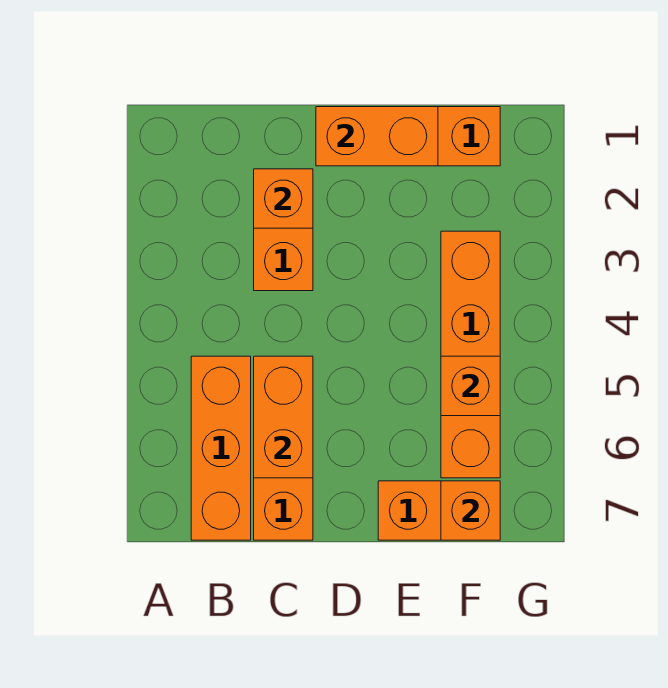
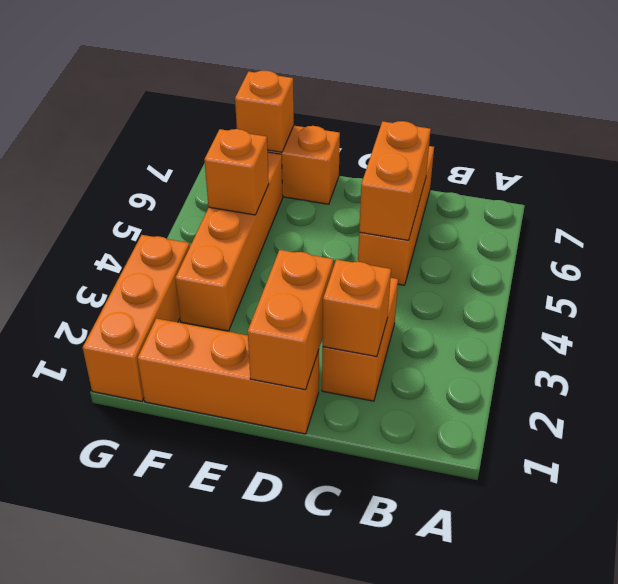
orange brick B5:B7 level 1 -> orange brick G1:G3 level 1
orange brick D1:E1 level 2 -> orange brick D1:D2 level 2

